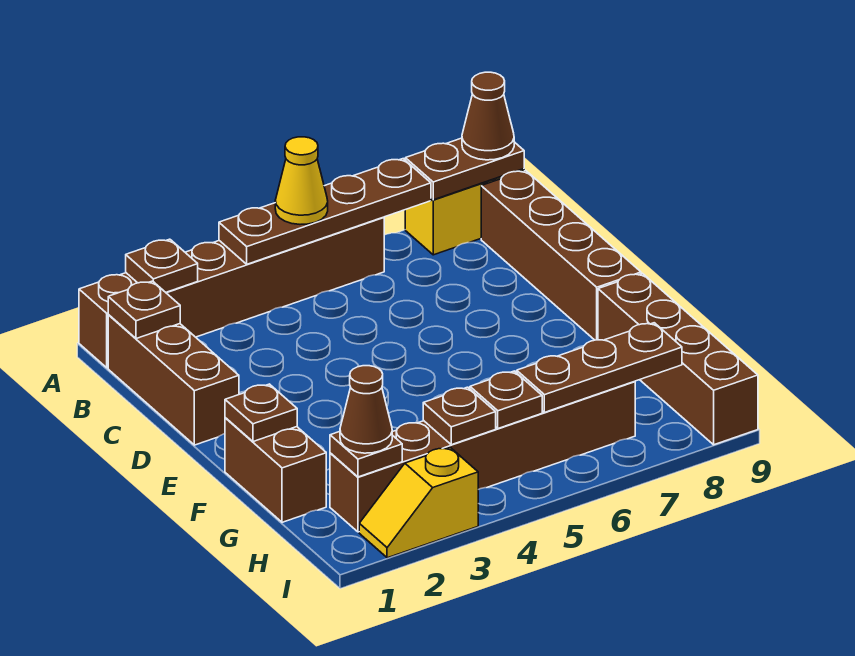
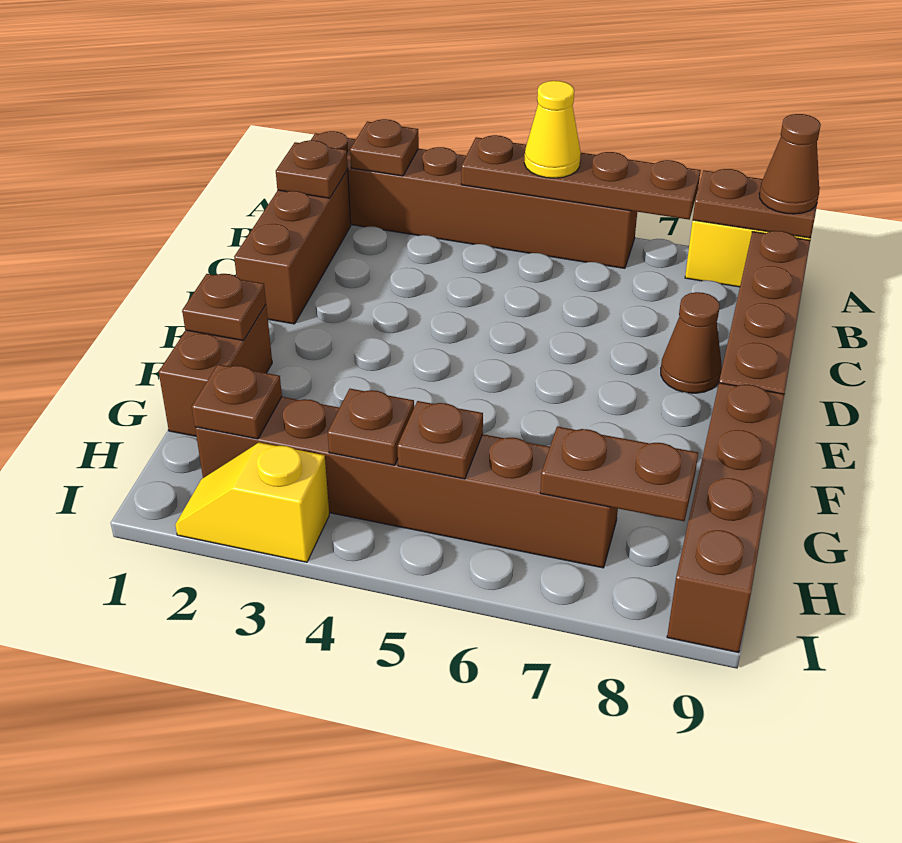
brown cone H2 level 3 -> brown cone D8 level 1
brown plate H6:H8 level 2 -> brown plate H7:H8 level 2

